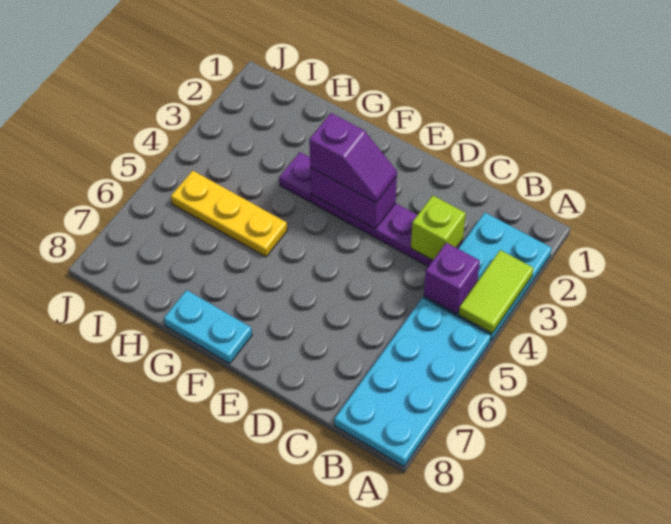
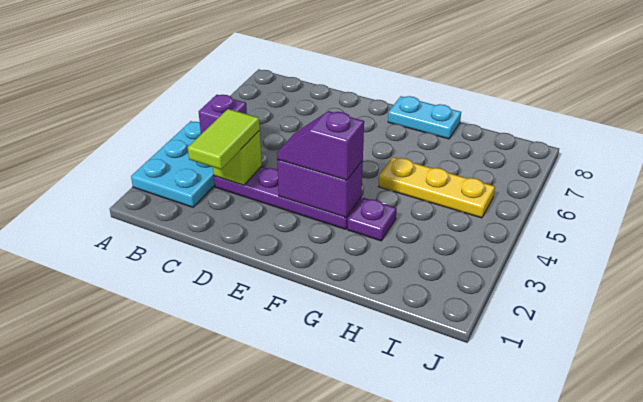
lime tile A3:A4 level 2 -> lime tile C2:C3 level 3
cyan plate A5:B8 level 1 -> none

